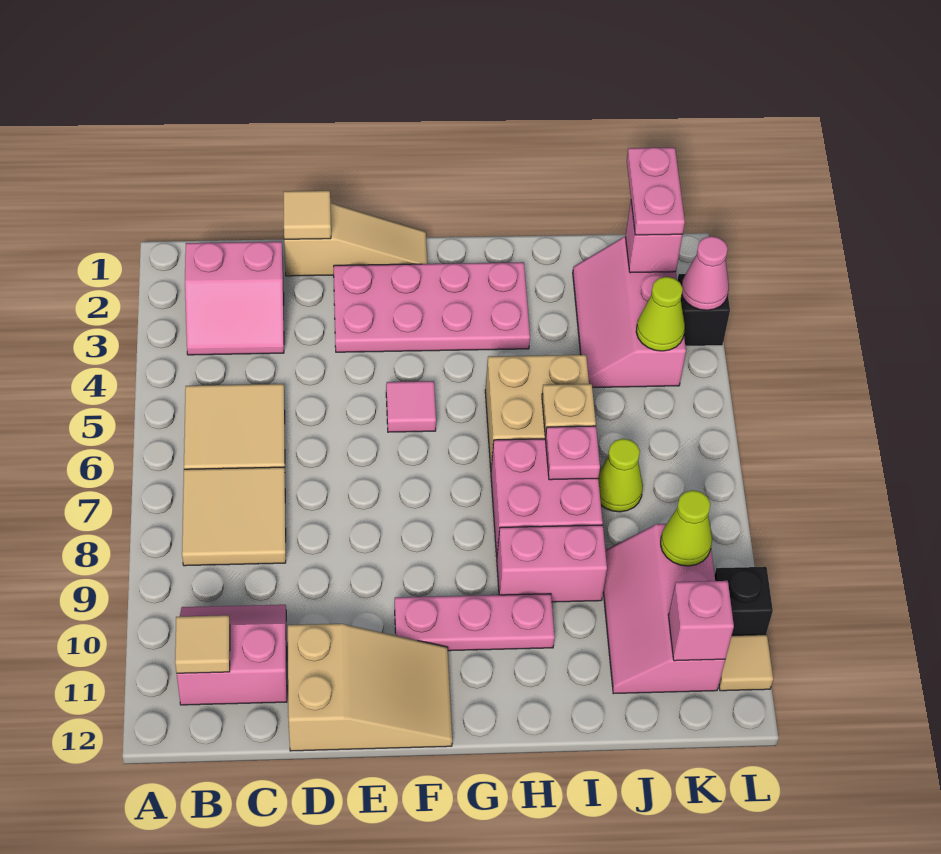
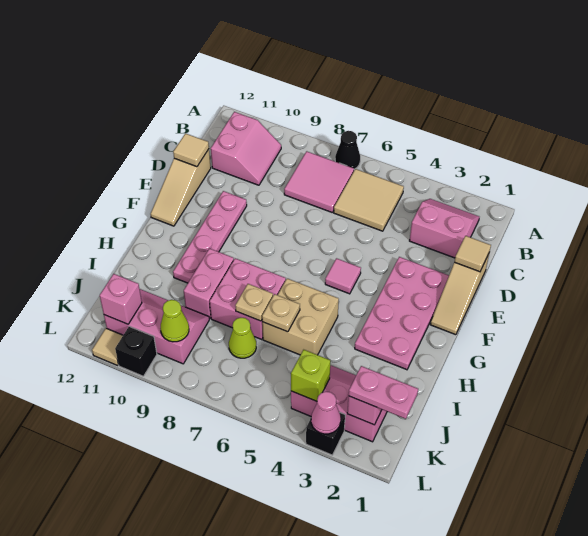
none -> black cone A7 level 1
pink slope B2:C3 level 1 top 2 -> pink slope B2:C3 level 1 top C
tan tile B7:C8 level 1 -> pink tile B7:C8 level 1
tan tile B11 level 2 -> tan tile D12 level 2
tan slope D11:F12 level 1 top D -> tan slope D12:F12 level 1 top D
pink plate F10:H10 level 1 -> pink plate E10:H10 level 1
pink plate I7 level 2 -> tan plate I7 level 2
lime cone K4 level 2 -> lime brick K4 level 2

